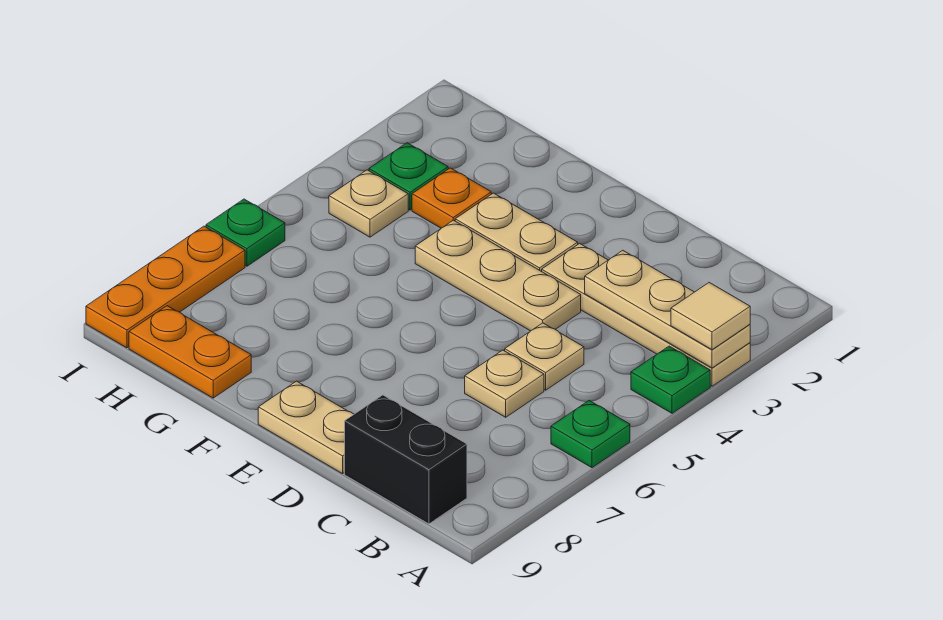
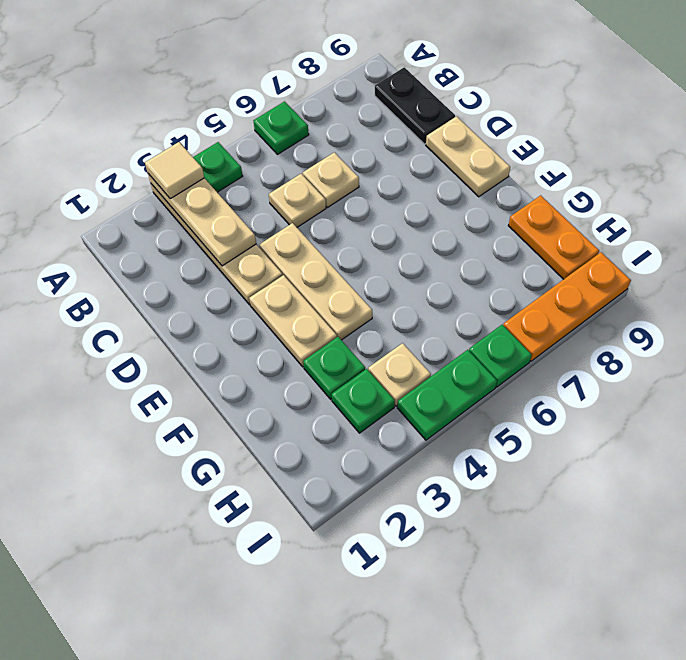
black brick B9:C9 level 1 -> black plate B9:C9 level 1
orange plate G3 level 1 -> green plate G3 level 1
none -> green plate I4:I5 level 1

